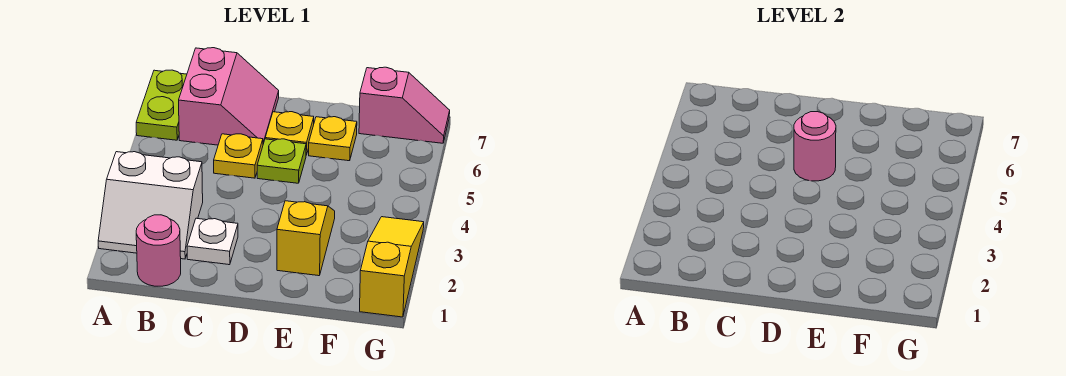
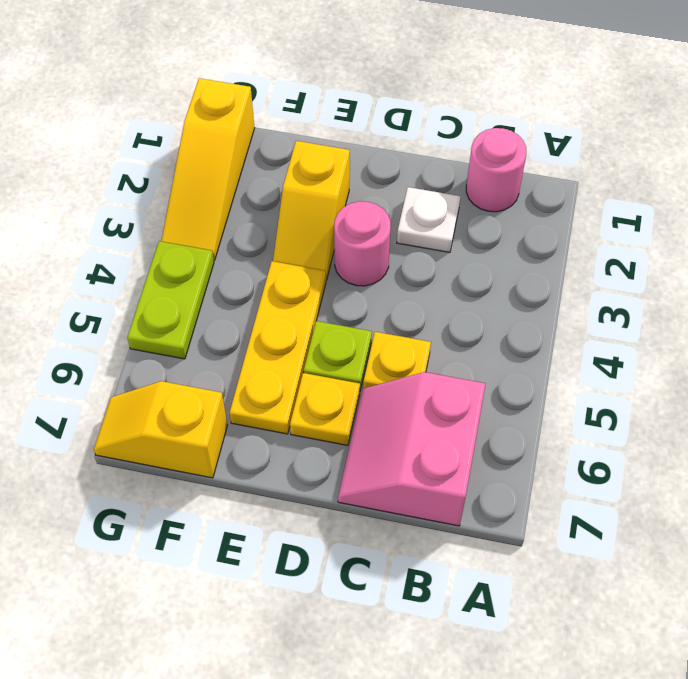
white slope A2:B3 level 1 top 3 -> none
lime plate A6:A7 level 1 -> lime plate G4:G5 level 1
pink round brick D5 level 2 -> pink round brick D3 level 1
yellow plate E6 level 1 -> yellow plate E4:E6 level 1
pink slope F7:G7 level 1 top F -> yellow slope F7:G7 level 1 top F

